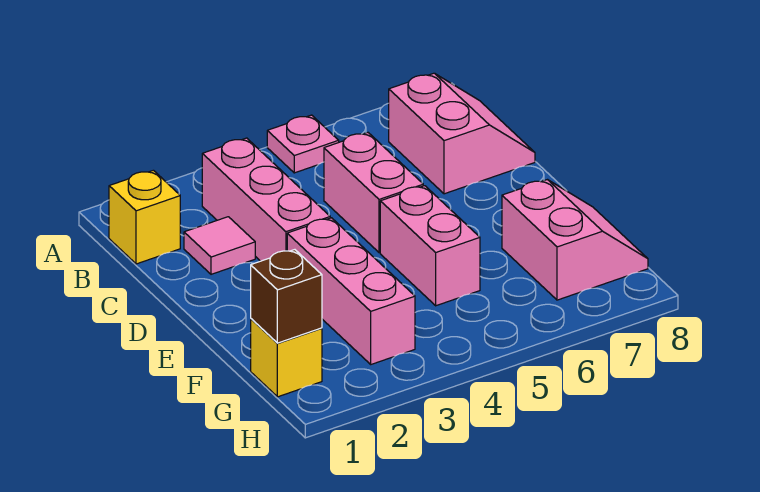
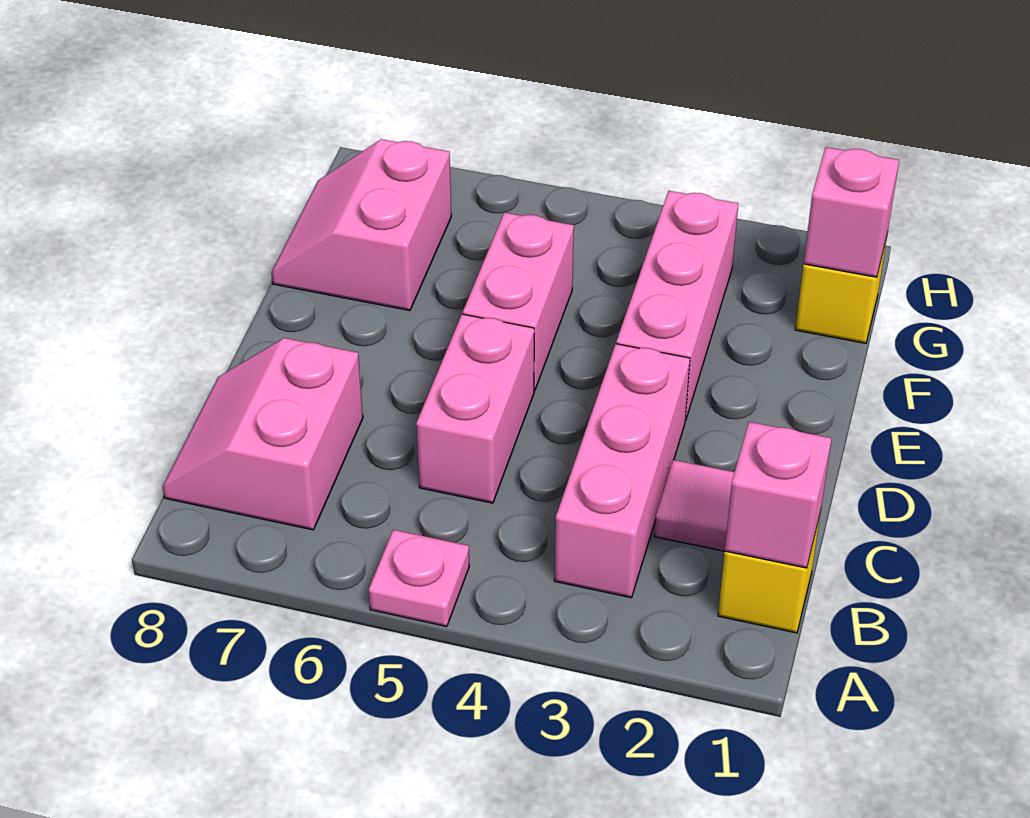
none -> pink brick B1 level 2
brown brick G1 level 2 -> pink brick G1 level 2

